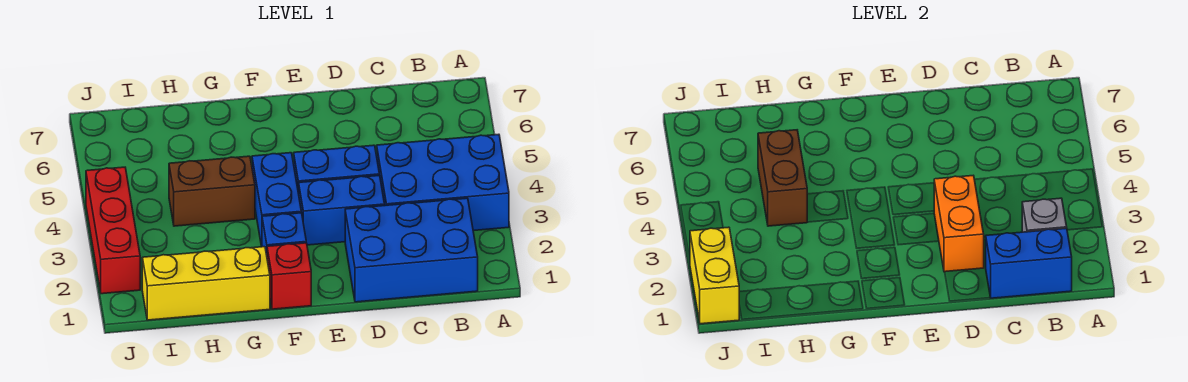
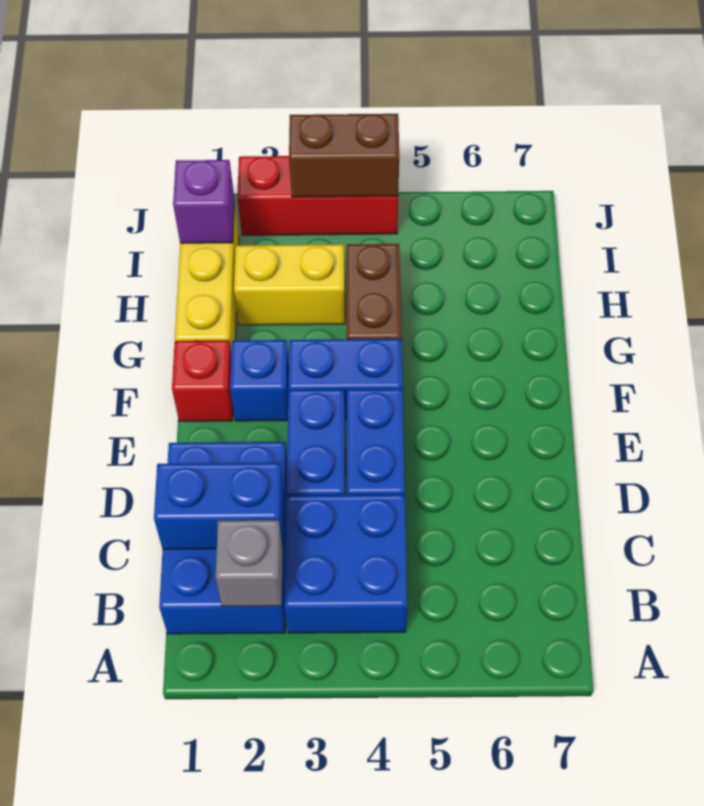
blue brick A3:C4 level 1 -> blue brick B3:C4 level 1
blue brick B1:C1 level 2 -> blue brick C1:C2 level 2
orange brick D2:D3 level 2 -> none
brown brick H4:H5 level 2 -> brown brick J3:J4 level 2
none -> purple brick I1 level 2
yellow brick J1:J2 level 2 -> yellow brick H2:H3 level 1

